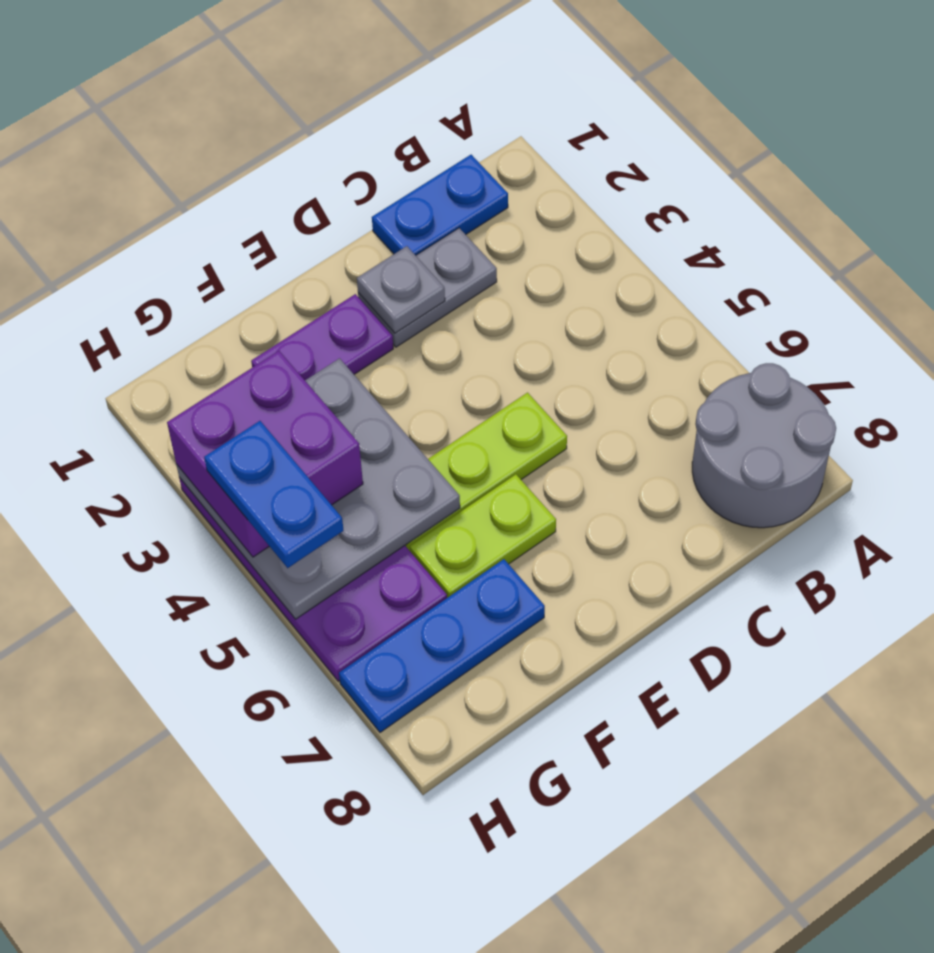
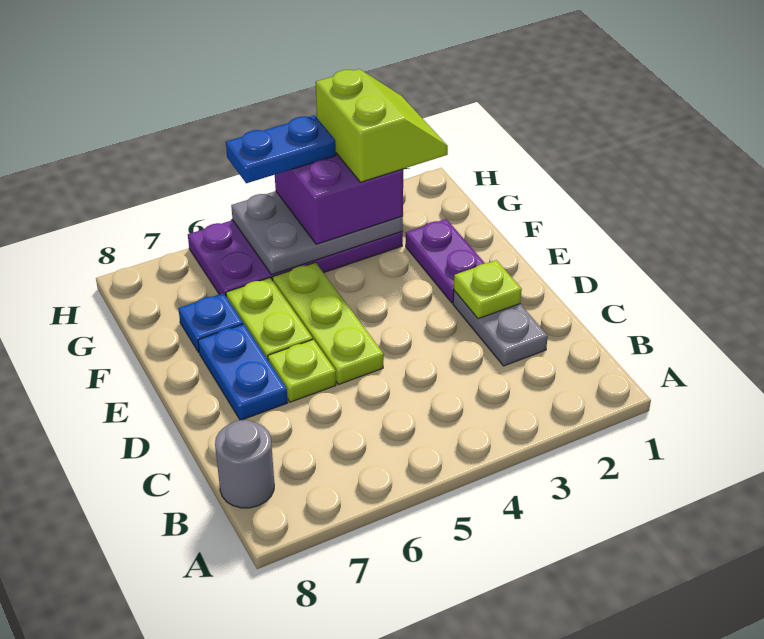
grey round brick A7:B8 level 1 -> grey round brick B8 level 1
blue plate B1:C1 level 1 -> blue plate D7:E7 level 1
grey plate D2 level 2 -> lime plate D2 level 2
none -> lime plate D6 level 1
grey plate F3:H5 level 2 -> grey plate G3:H5 level 2
blue plate F7:H7 level 1 -> blue plate F7 level 1
none -> lime slope G2:H3 level 4 top 3

